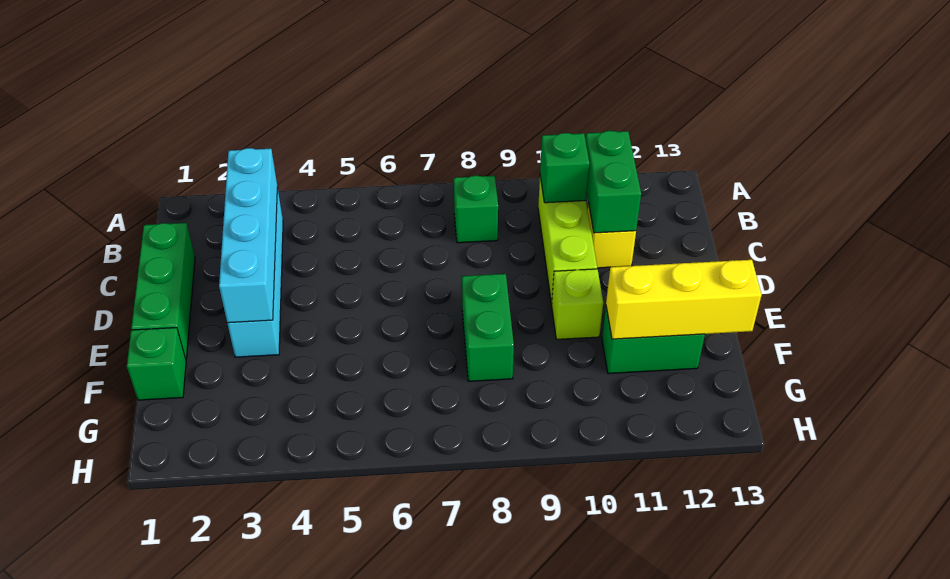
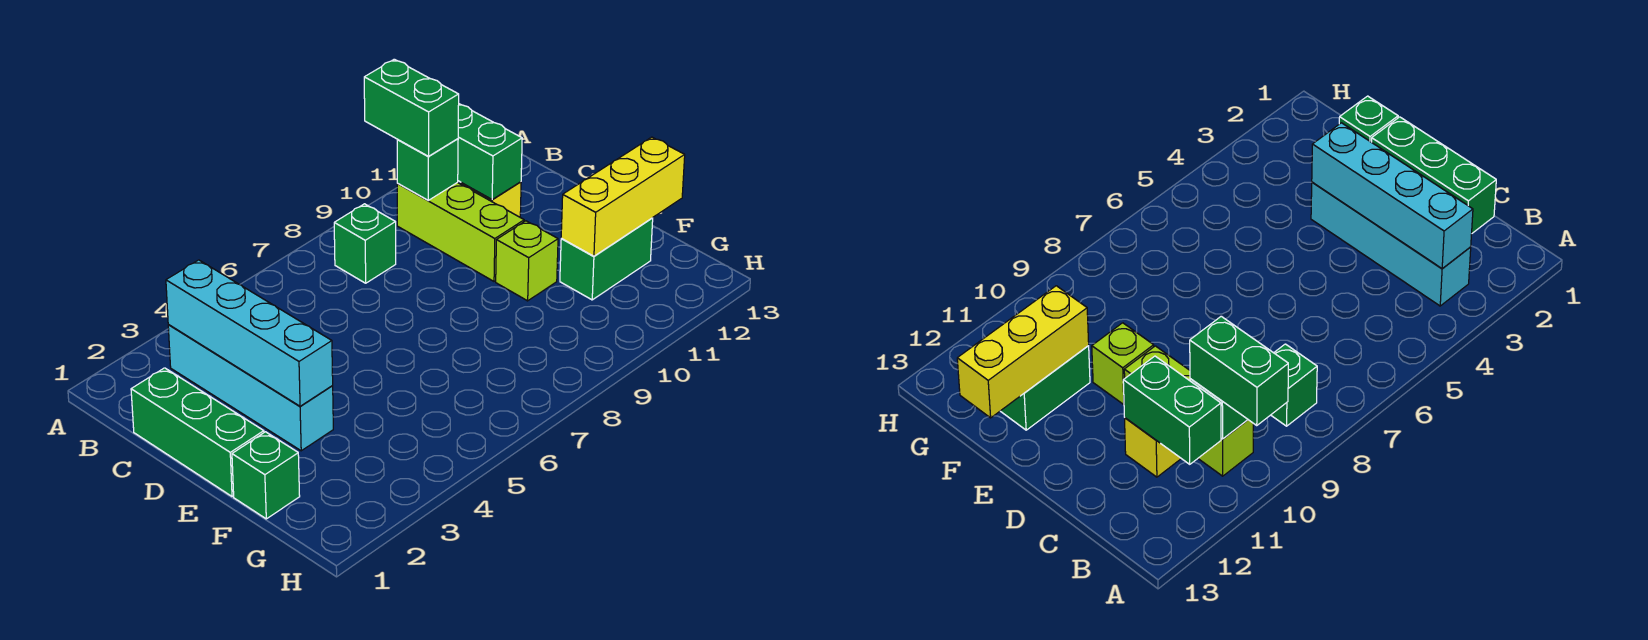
green brick E8:F8 level 1 -> green brick A10:B10 level 3

